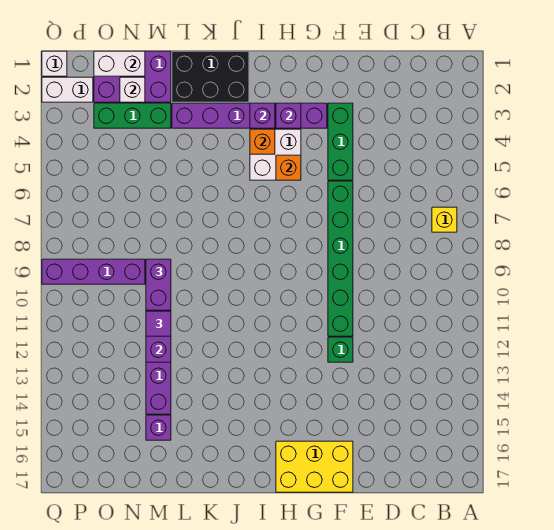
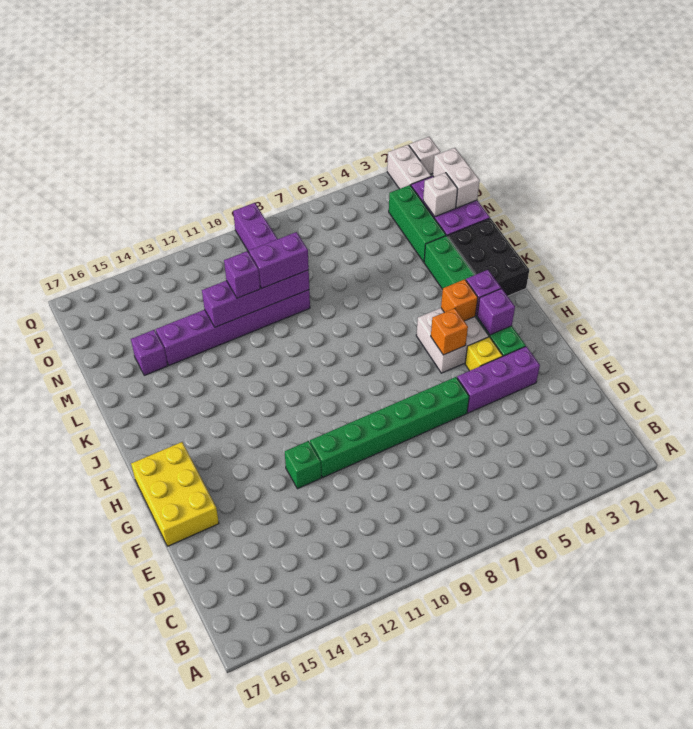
yellow brick B7 level 1 -> yellow brick G4 level 1
green brick F3:F5 level 1 -> purple brick F3:F5 level 1
purple brick G3:L3 level 1 -> green brick G3:L3 level 1
purple tile M11 level 3 -> purple brick M11 level 3

